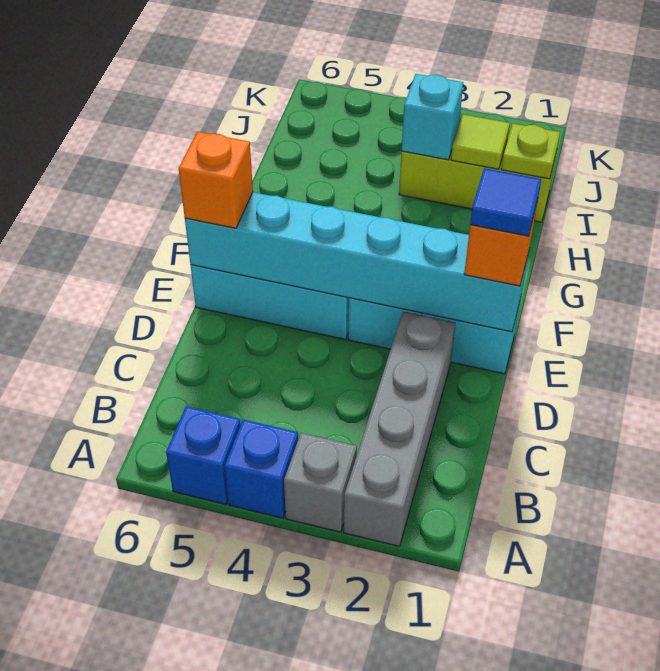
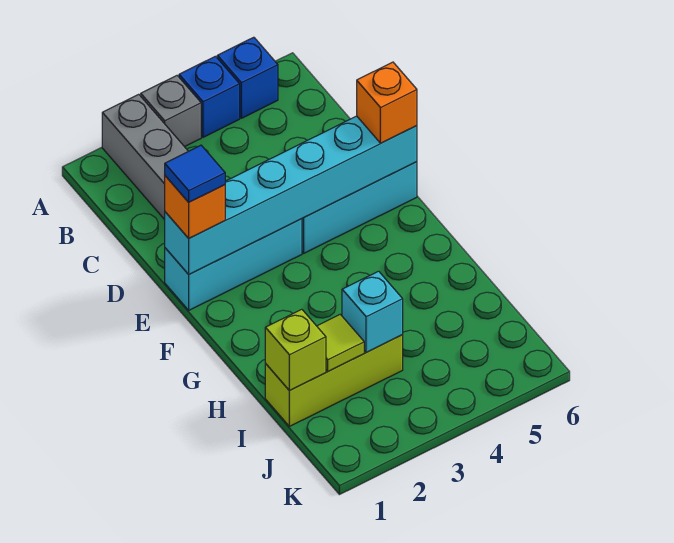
lime plate I1 level 2 -> lime brick I1 level 2

